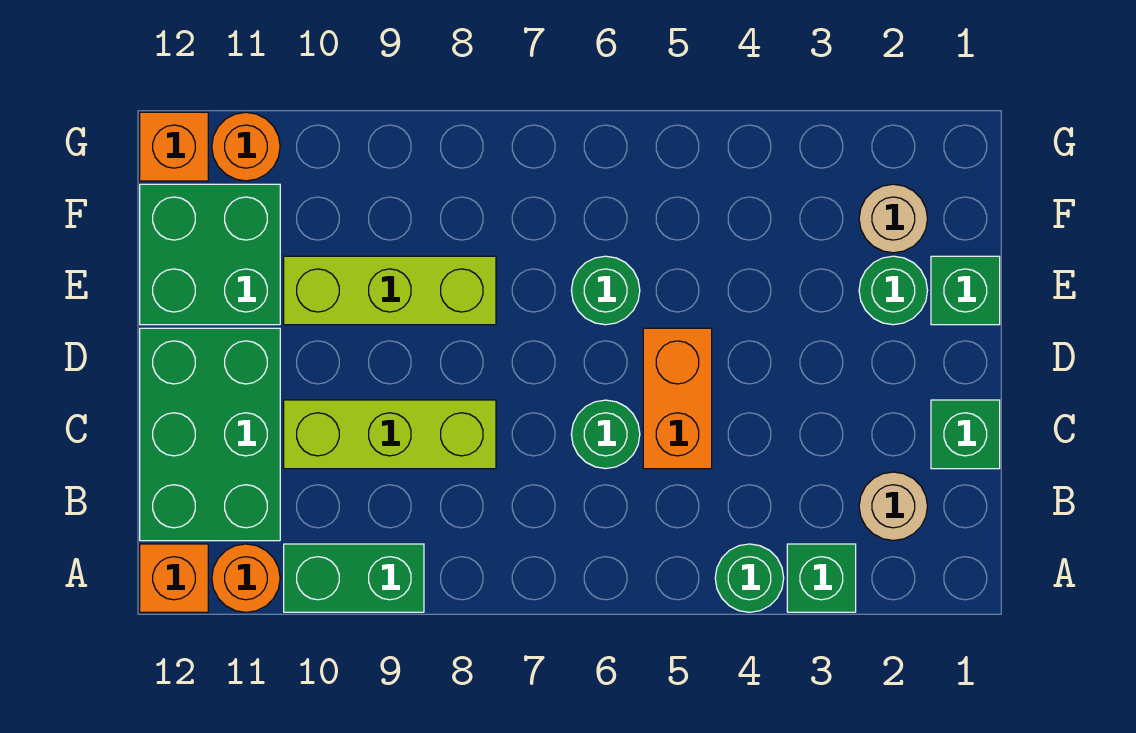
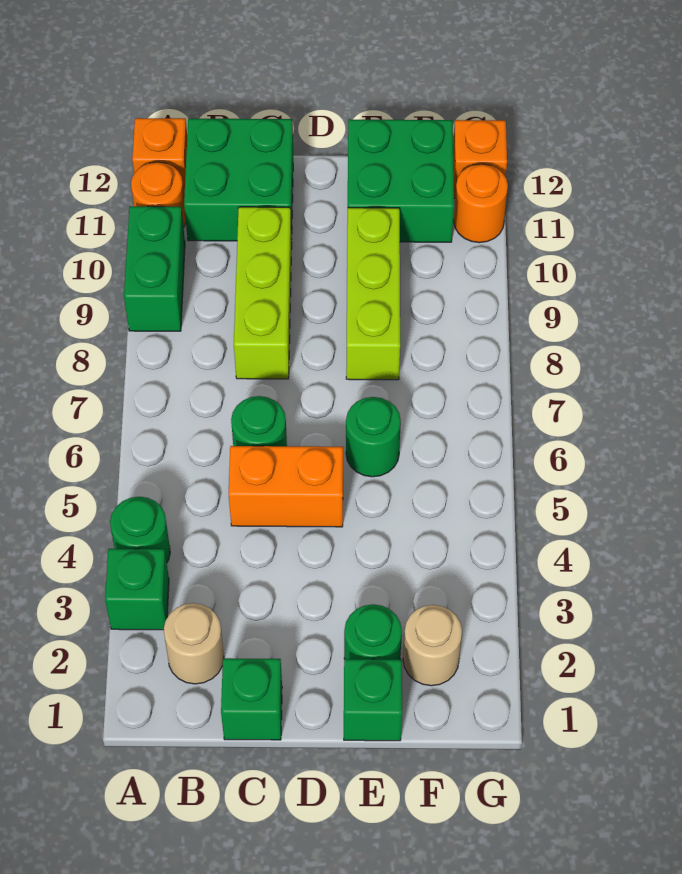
green brick B11:D12 level 1 -> green brick B11:C12 level 1

